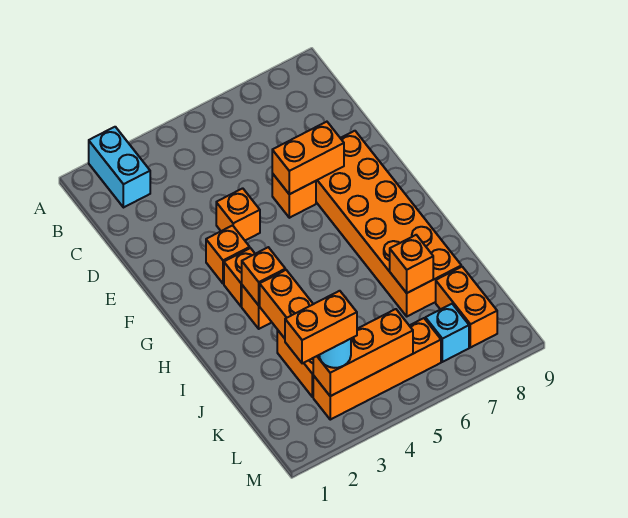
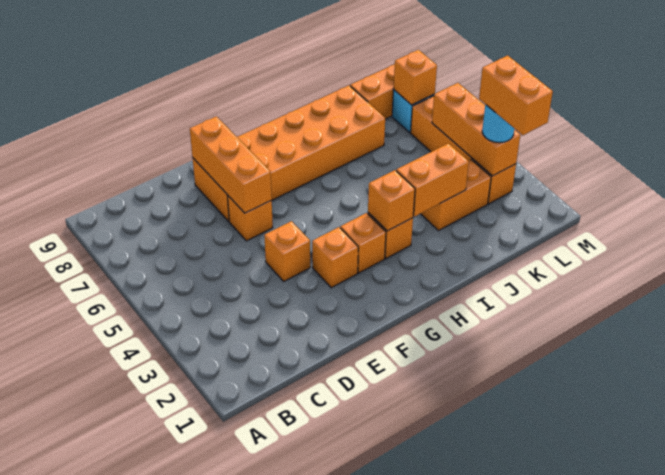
cyan brick A2:B2 level 1 -> none
orange brick E6:E7 level 2 -> orange brick E6:E8 level 2
orange brick J7 level 2 -> orange brick L7 level 2

